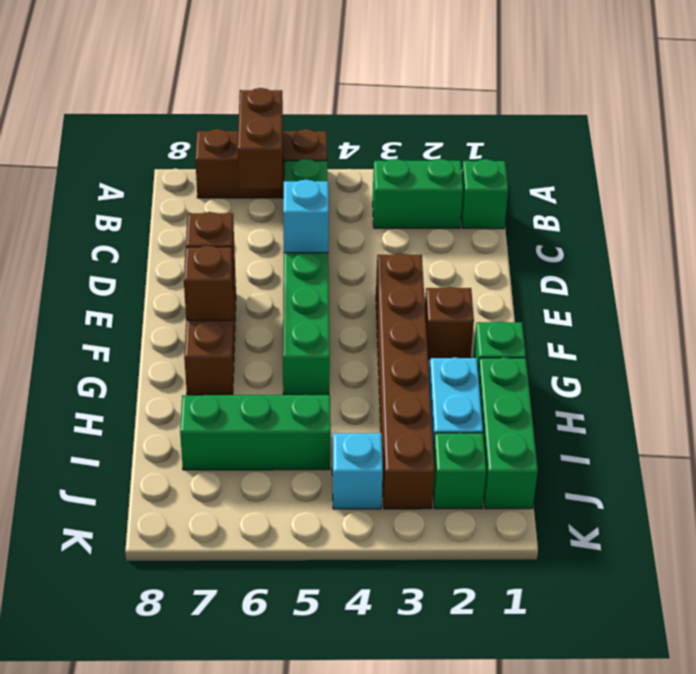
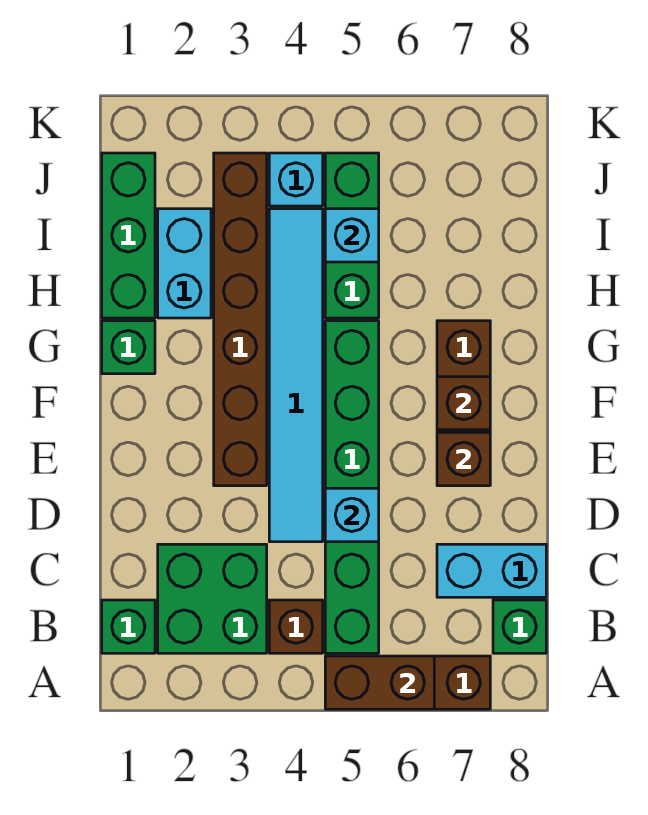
brown brick A6:B6 level 2 -> brown brick A5:A6 level 2
green brick B2:B3 level 1 -> green brick B2:C3 level 1
none -> cyan brick C7:C8 level 1
none -> cyan tile D4:I4 level 1
brown brick F2 level 1 -> brown brick B4 level 1
green brick I5:I7 level 1 -> green brick H5:J5 level 1
none -> cyan brick I5 level 2
green brick J2 level 1 -> green brick B8 level 1

